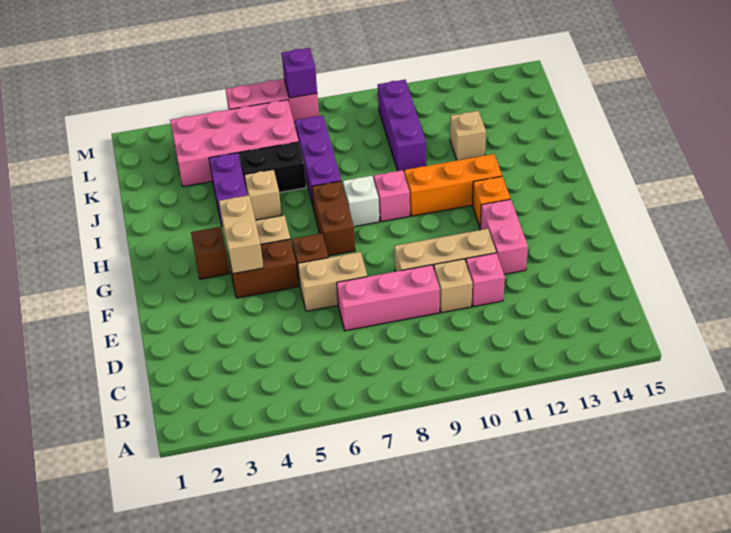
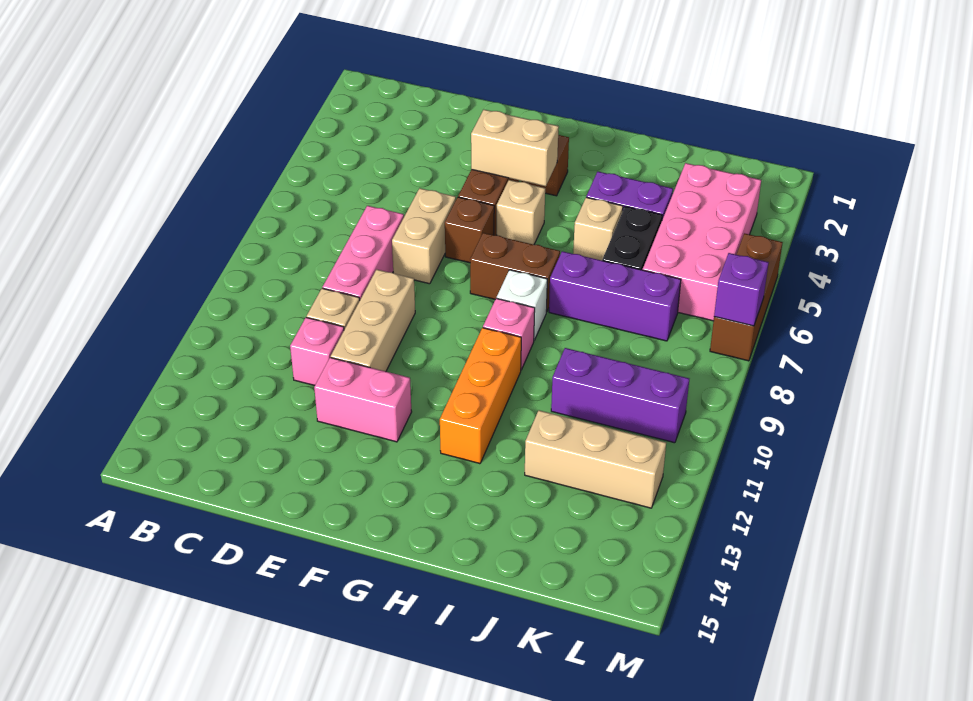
orange brick G12 level 1 -> none
tan brick J12 level 1 -> tan brick J12:L12 level 1
pink brick M5:M7 level 1 -> brown brick M5:M7 level 1

